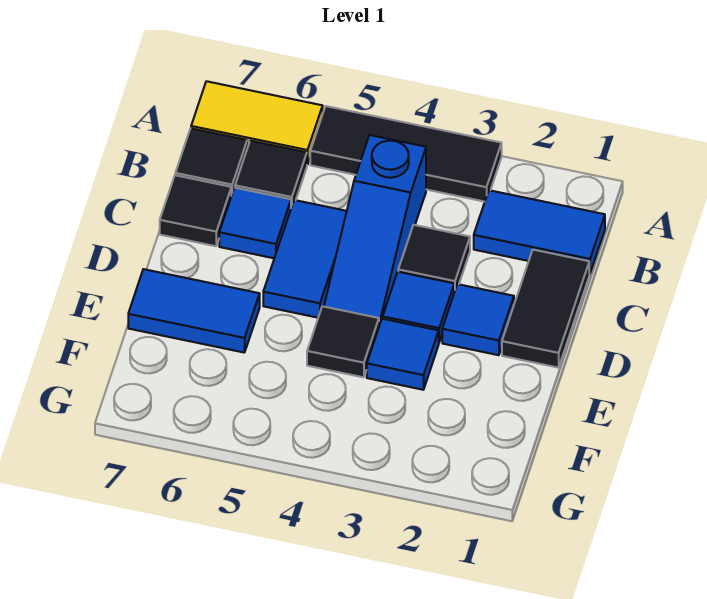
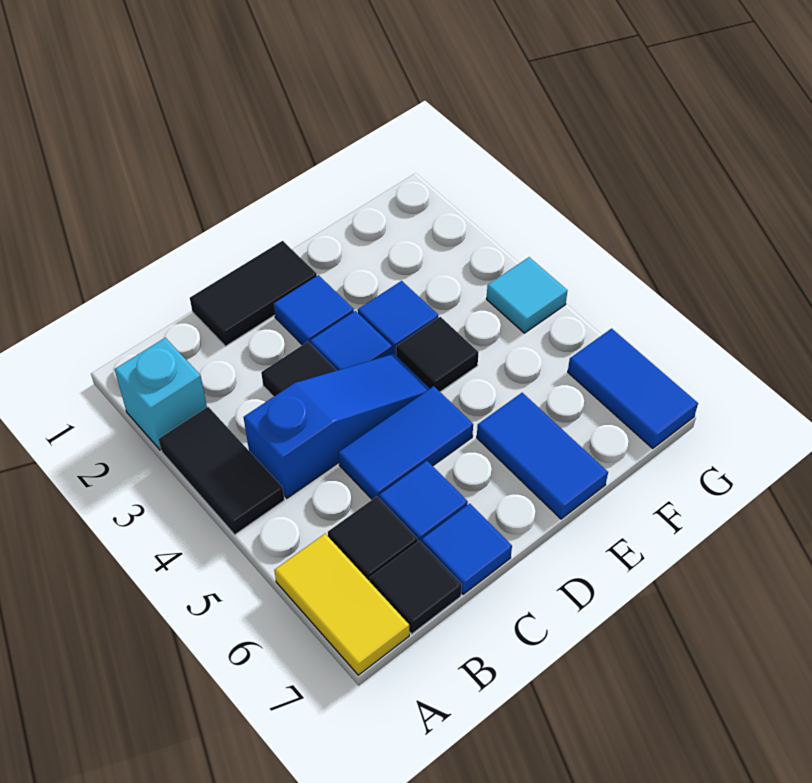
none -> cyan brick A2 level 1
black tile A3:A5 level 1 -> black tile A3:A4 level 1
blue tile B1:B2 level 1 -> blue tile G6:G7 level 1
black tile C7 level 1 -> blue tile C7 level 1
none -> cyan tile G4 level 1

